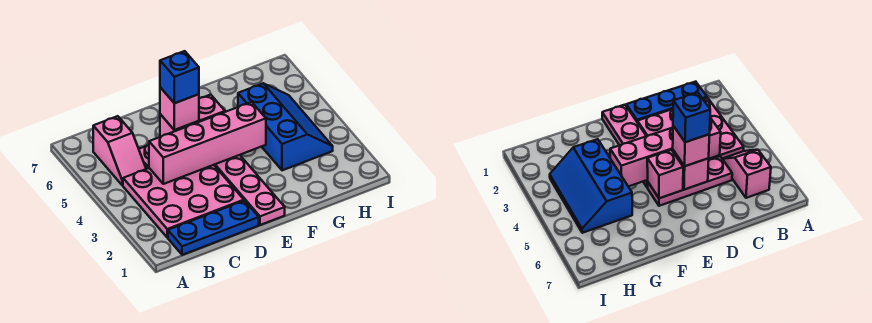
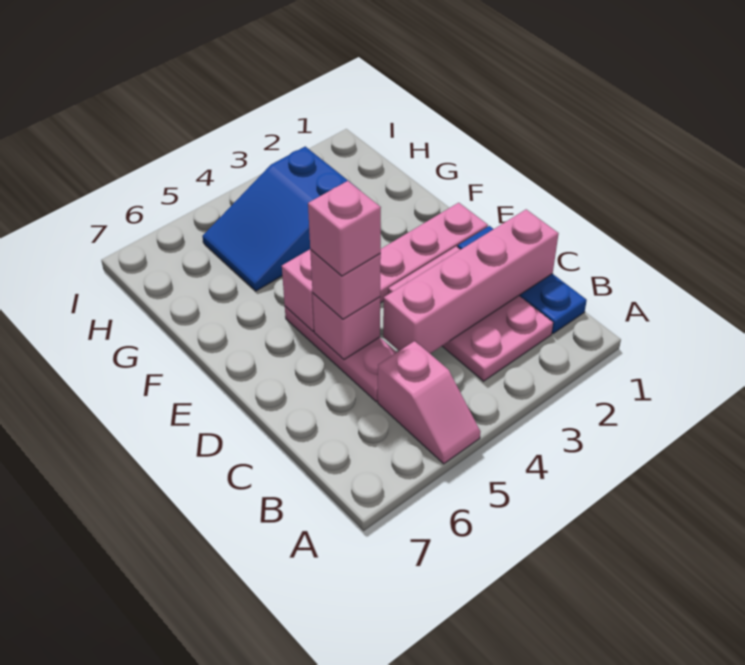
pink plate B2:D4 level 1 -> pink plate B2:D3 level 1
pink slope B5:B6 level 1 top 6 -> pink slope A5:B5 level 1 top B
pink brick C4:F4 level 2 -> pink brick C1:C4 level 2
blue brick D5 level 4 -> pink brick D5 level 4
blue slope G3:H5 level 1 top G -> blue slope G3:H5 level 1 top 3

